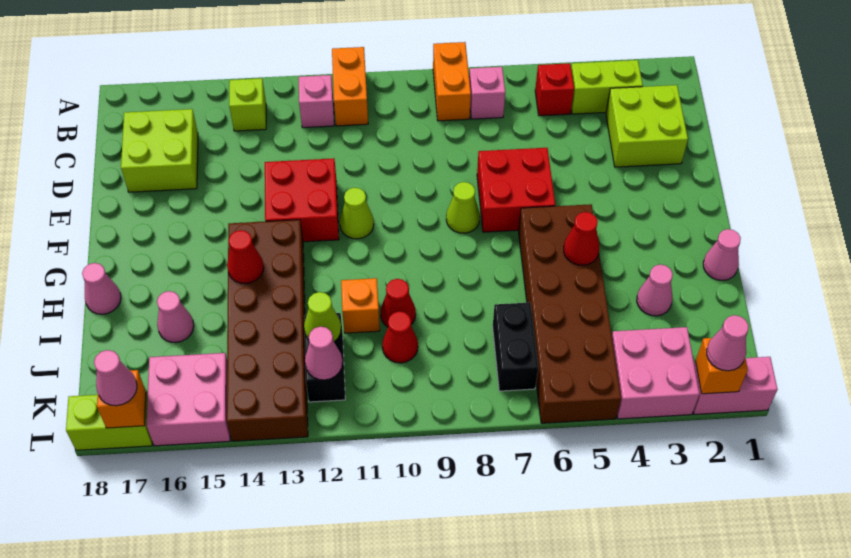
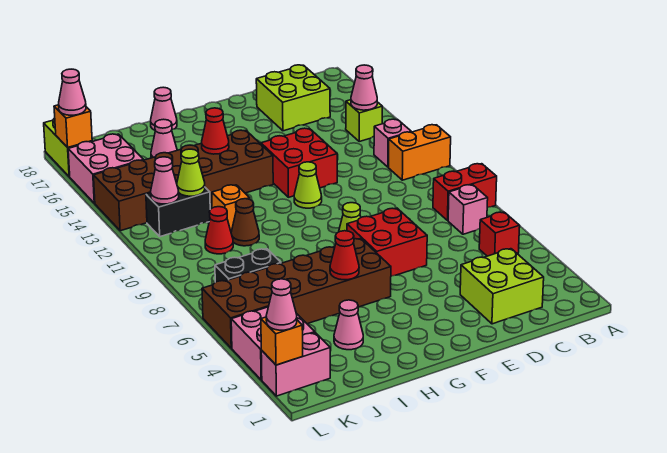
orange brick A8:B8 level 1 -> red brick A8:B8 level 1
lime brick B3:B4 level 1 -> none
pink cone H1 level 1 -> pink cone B14 level 2
red cone I10 level 1 -> brown cone I10 level 1
pink brick L1:L2 level 1 -> pink brick K2:L2 level 1

